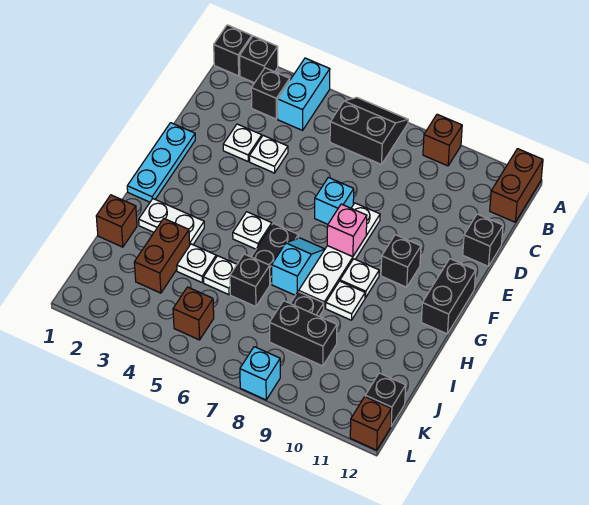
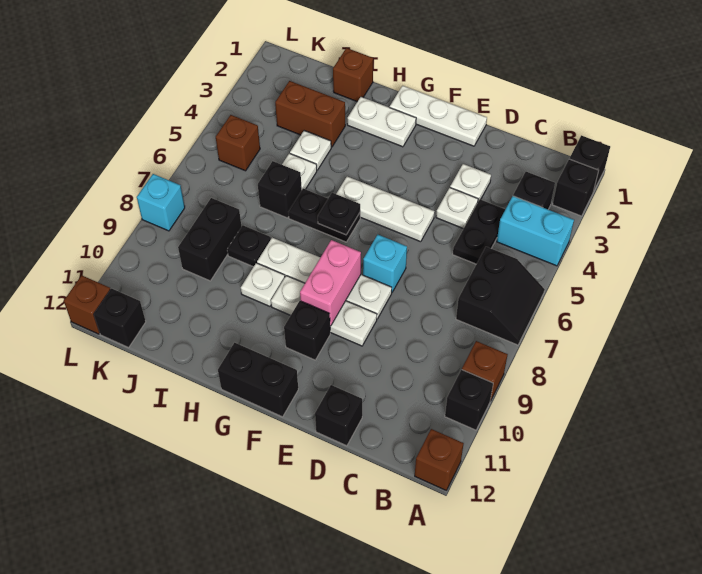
none -> black brick A10 level 1
brown brick A12:B12 level 1 -> brown brick A12 level 1
none -> black plate C4:C5 level 1
cyan plate E1:G1 level 1 -> white plate E1:G1 level 1
pink brick F8 level 2 -> pink brick F8:F9 level 2
white plate G5 level 1 -> white plate E5:G5 level 1
none -> black plate G6 level 2
cyan slope G7:H7 level 1 top H -> none
white plate G9 level 1 -> white plate E9:G9 level 1
white plate H2:H3 level 1 -> white plate G2:H2 level 1

